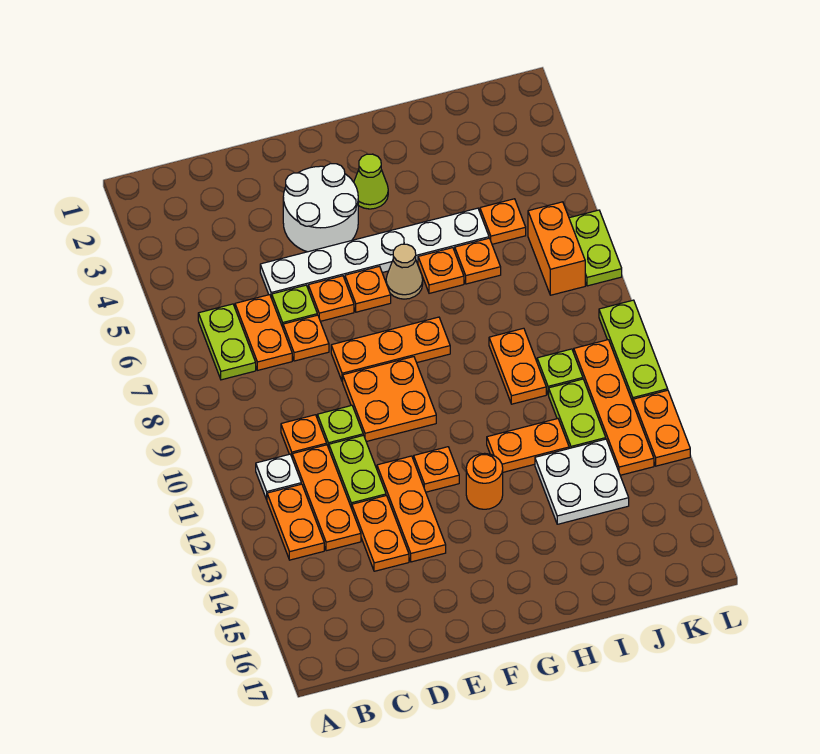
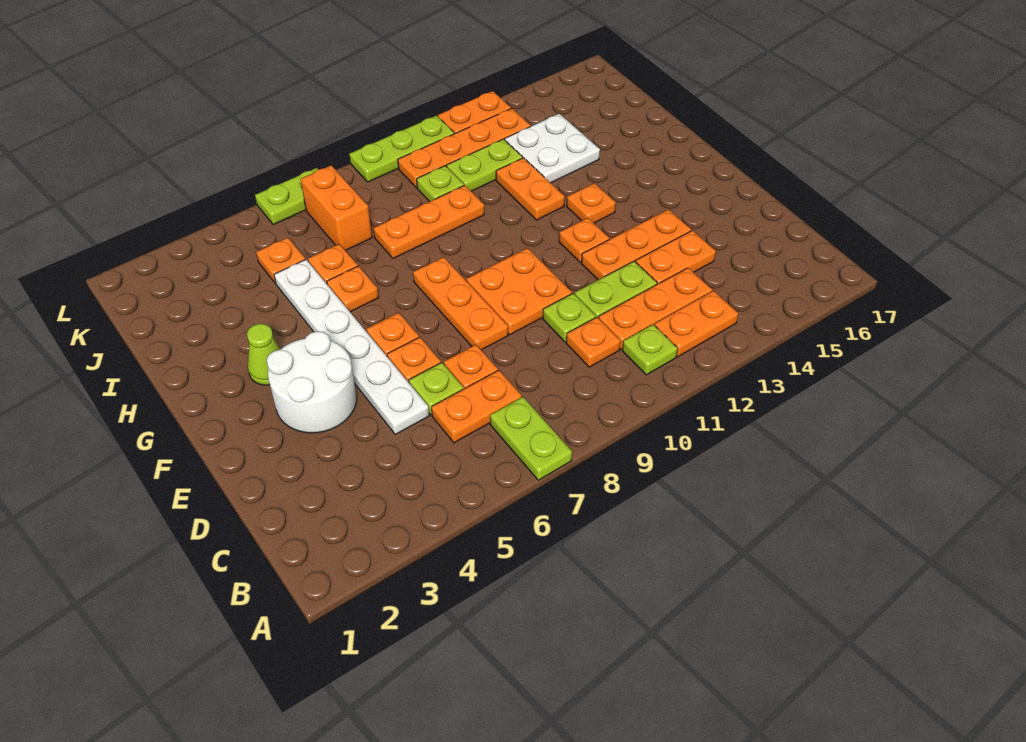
lime plate B6:B7 level 1 -> lime plate A7:B7 level 1
white plate B11 level 1 -> lime plate B11 level 1
tan cone G6 level 1 -> none
orange round brick G13 level 1 -> orange plate G13 level 1
orange plate I9:I10 level 1 -> orange plate I8:I10 level 1
orange brick K6:K7 level 1 -> orange brick J7:K7 level 1

